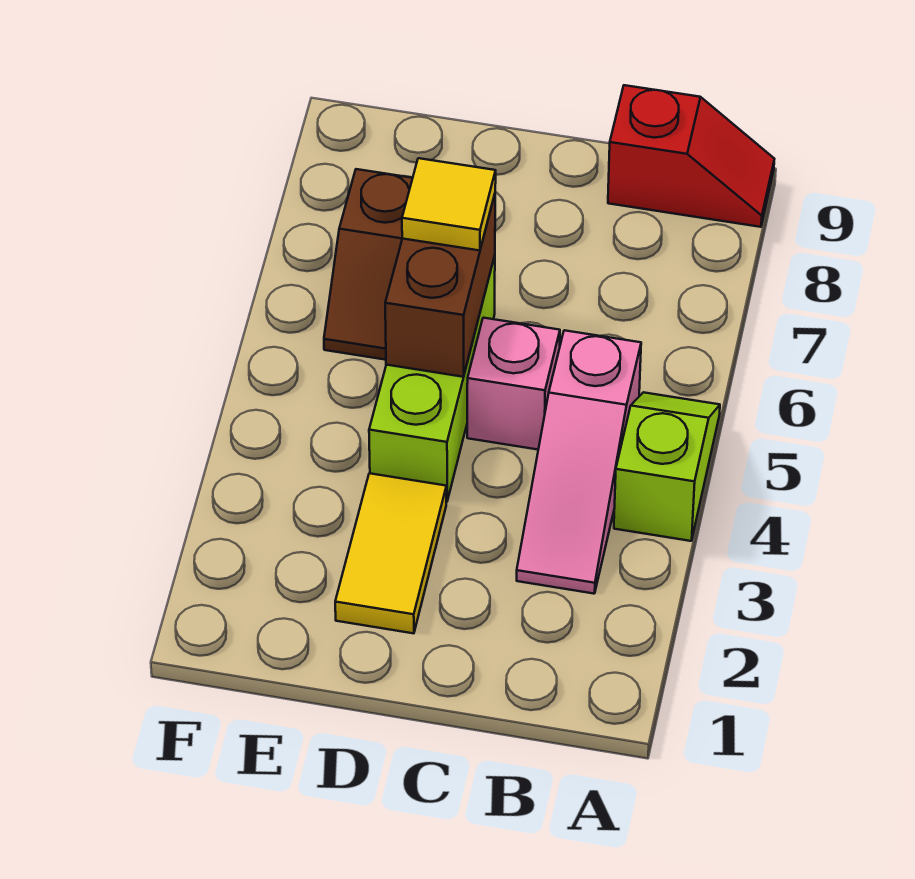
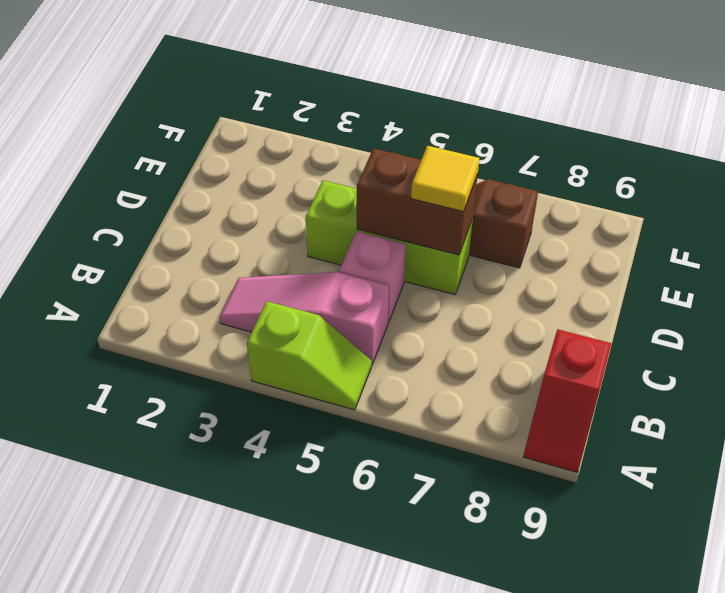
yellow tile D2:D3 level 1 -> none

